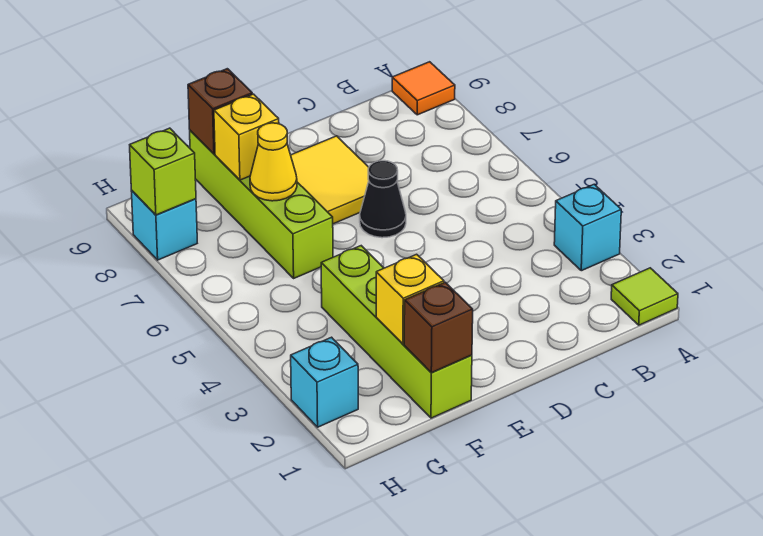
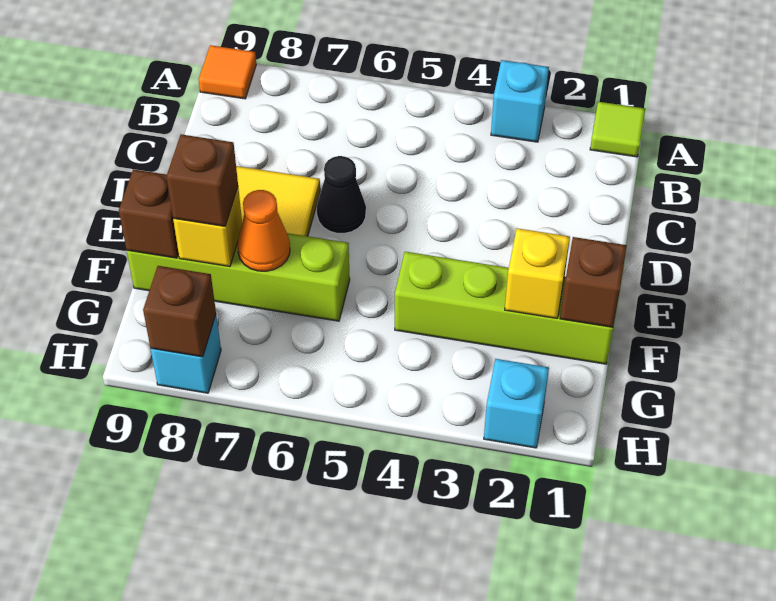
yellow cone F7 level 2 -> orange cone F7 level 2
none -> brown brick F8 level 3
lime brick H8 level 2 -> brown brick H8 level 2

